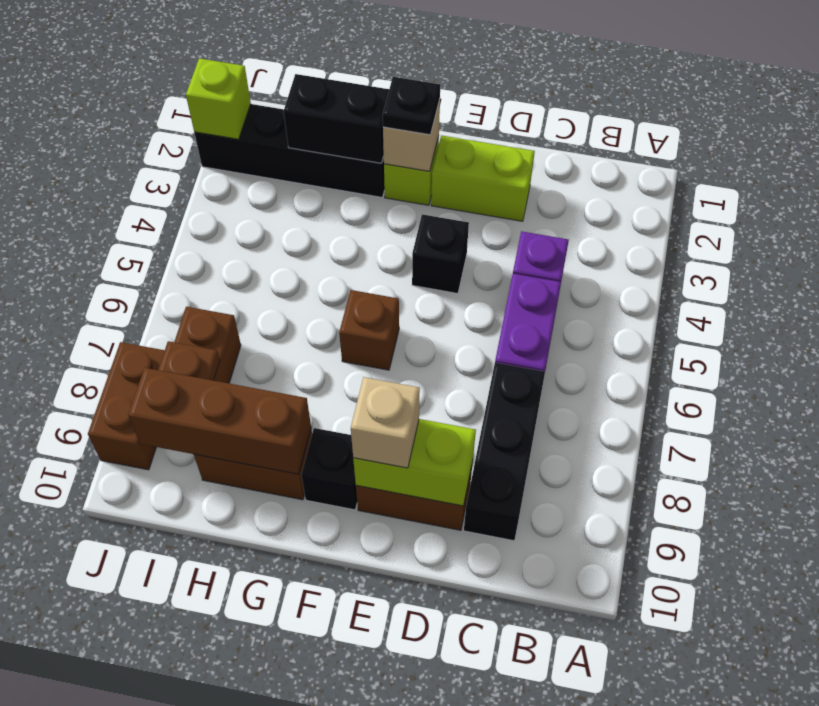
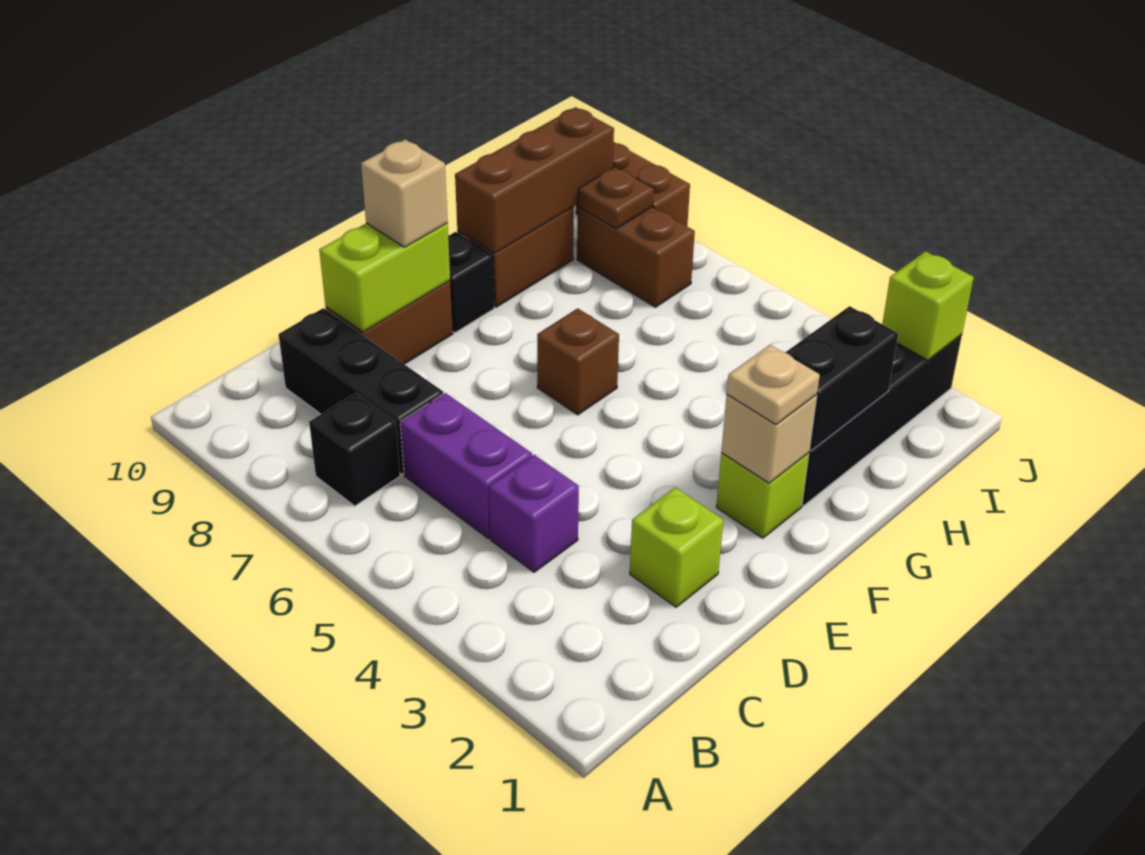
lime brick D2:E2 level 1 -> lime brick D2 level 1
black brick E4 level 1 -> black brick B7 level 1
black plate F2 level 3 -> tan plate F2 level 3

